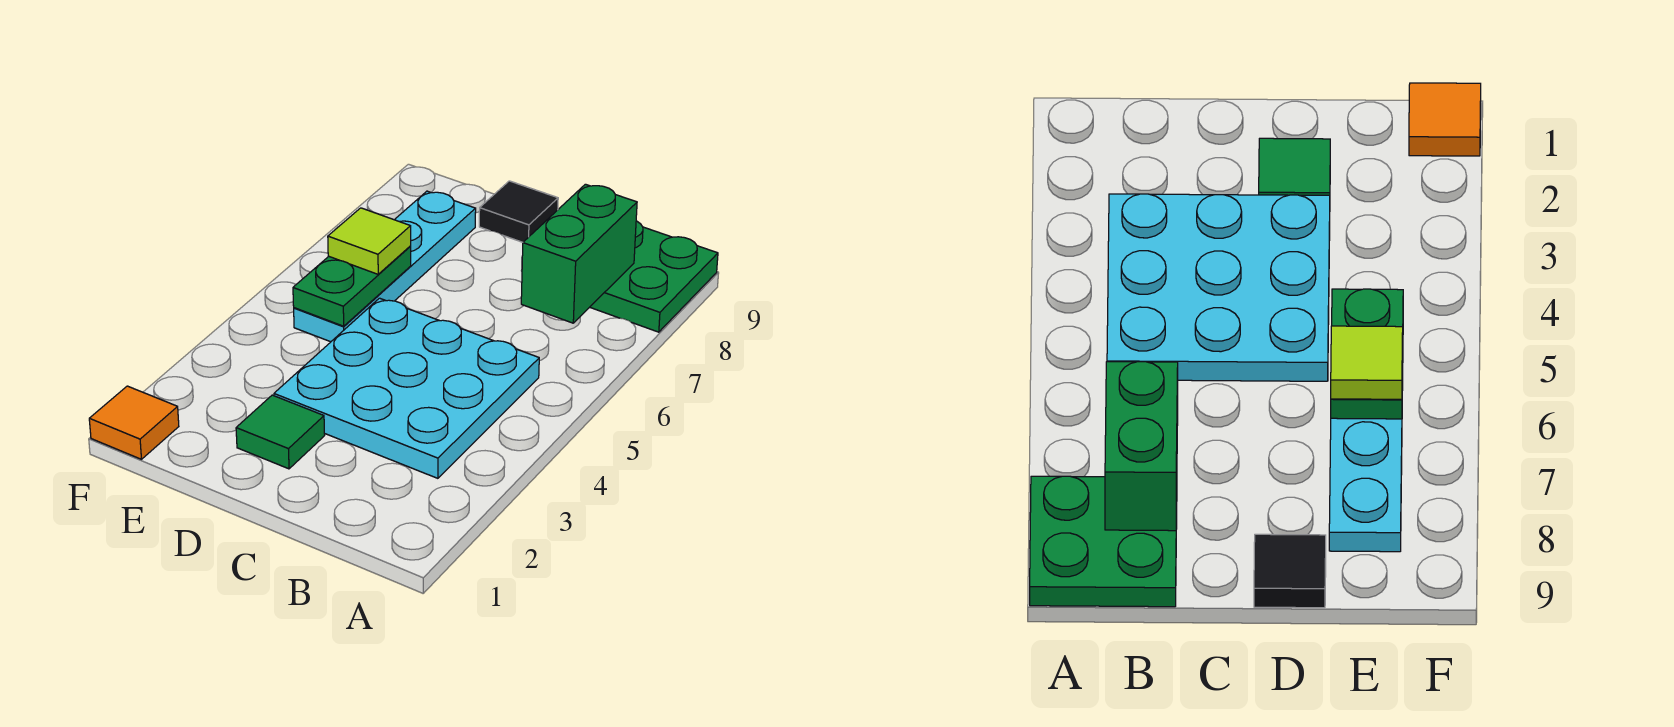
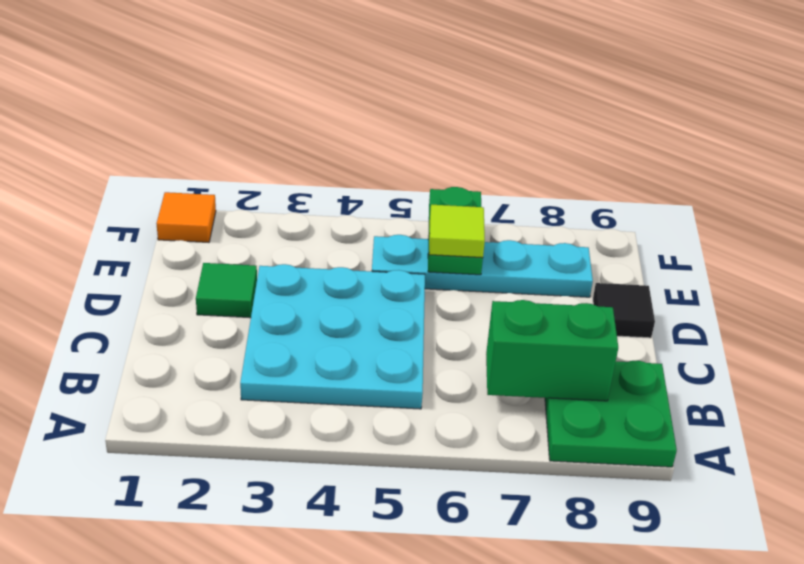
green plate E5:E6 level 2 -> green plate E6:F6 level 2

